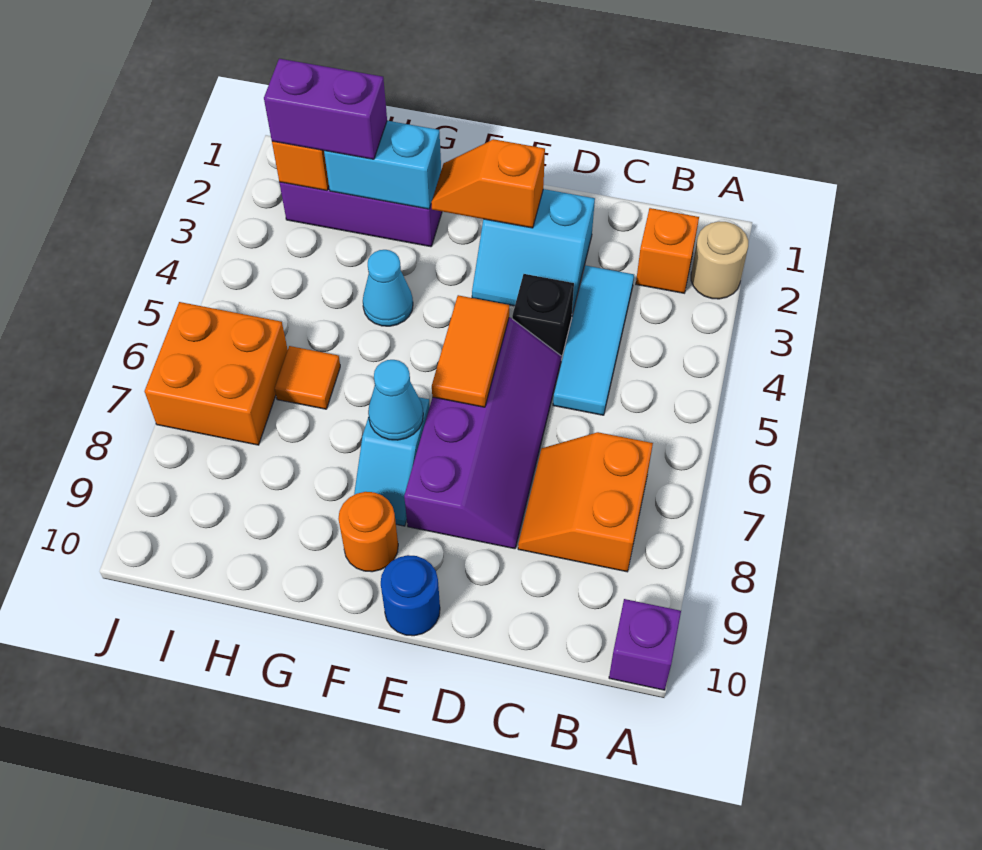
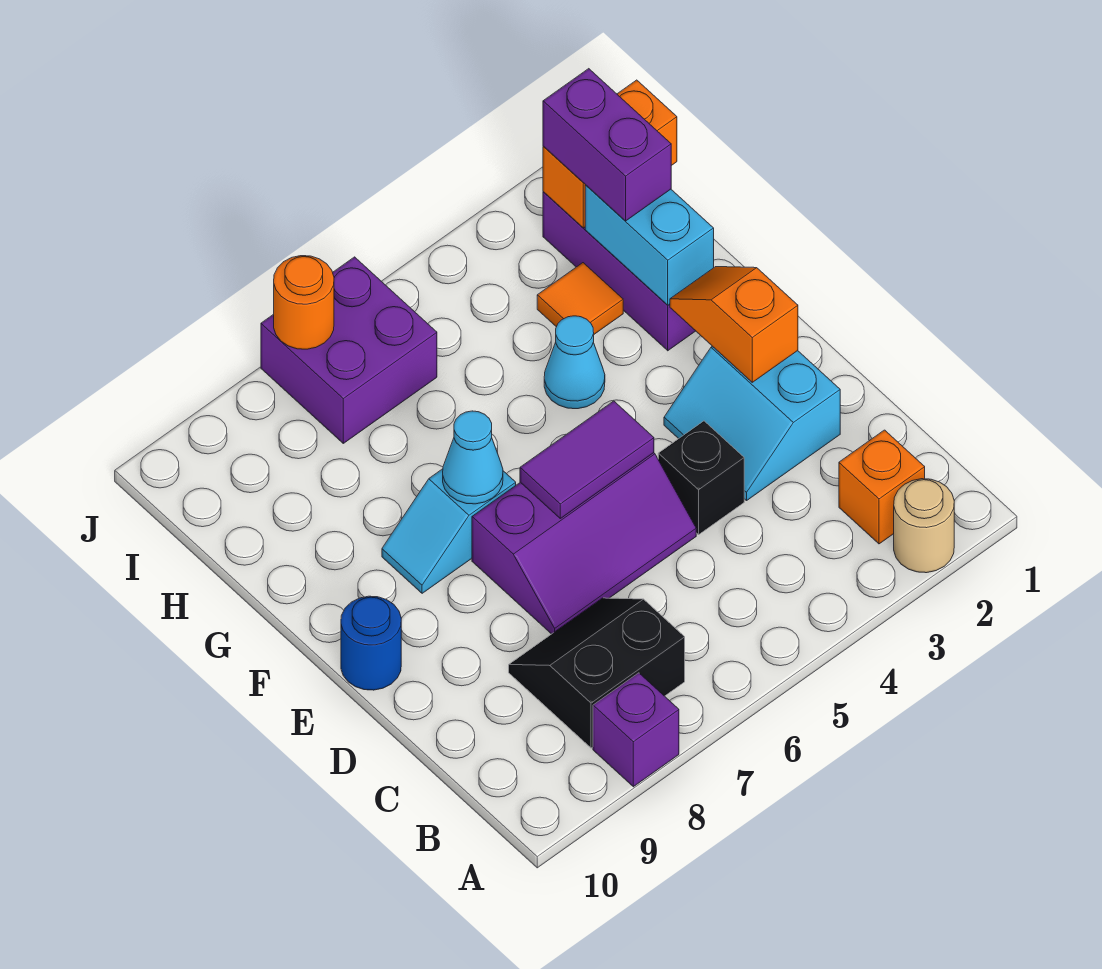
purple brick A10 level 1 -> purple brick A8 level 1
orange slope B7:C8 level 1 top B -> black slope B7:C8 level 1 top B
cyan tile C3:C5 level 1 -> none
purple slope D5:E8 level 1 top E -> purple slope D5:E7 level 1 top E
orange tile E5:E6 level 2 -> purple tile E5:E6 level 2
orange round brick F9 level 1 -> orange round brick J7 level 2
orange tile H6 level 1 -> orange tile H3 level 1
orange brick I6:J7 level 1 -> purple brick I6:J7 level 1

